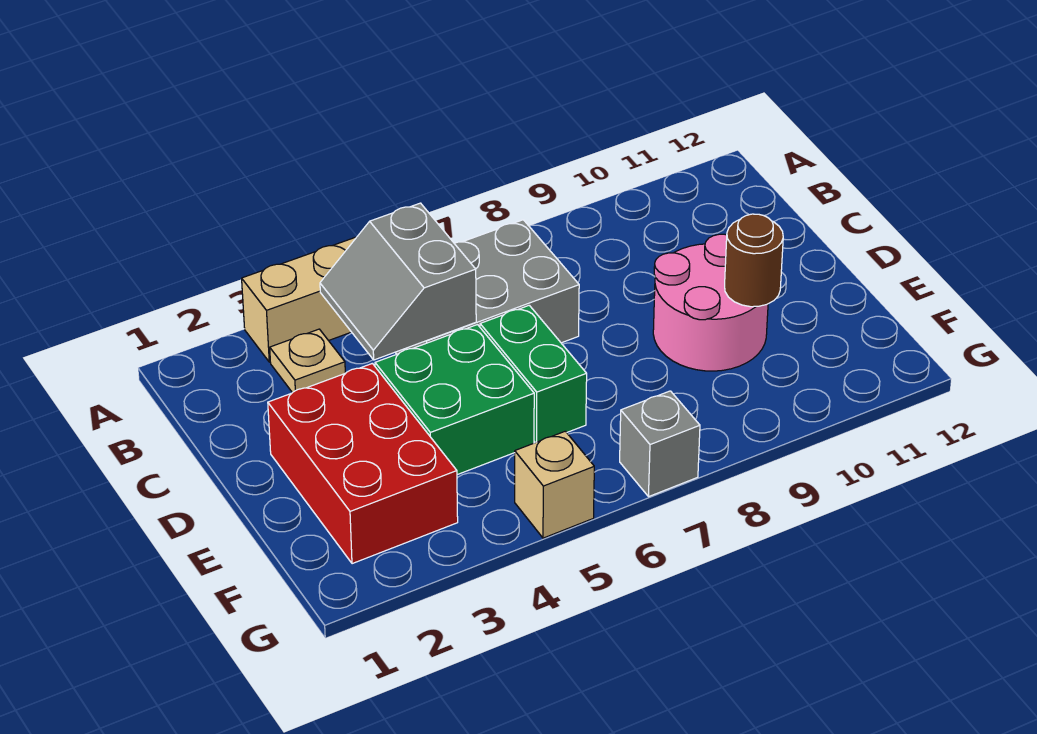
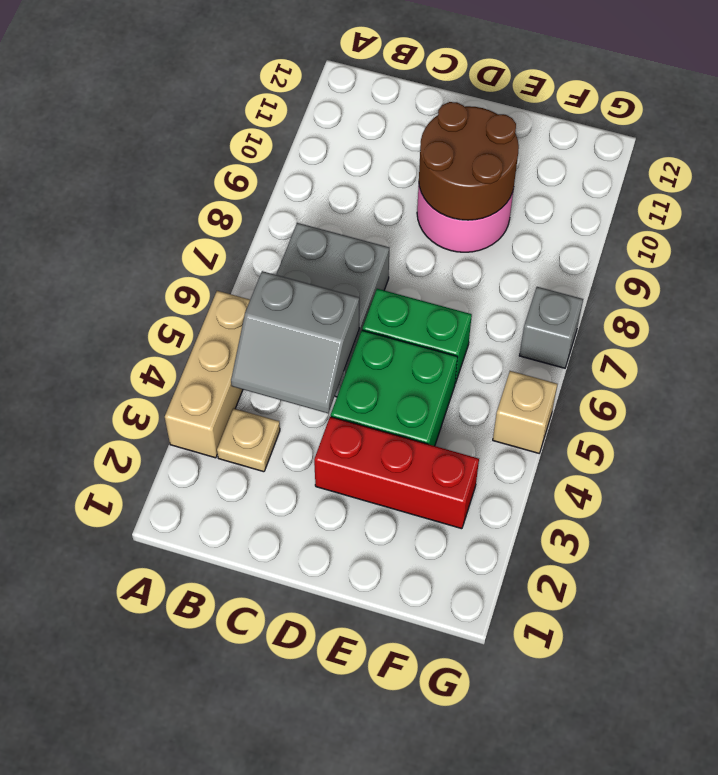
red brick D2:F3 level 1 -> red brick D3:F3 level 1
brown round brick E10 level 2 -> brown round brick D9:E10 level 2

